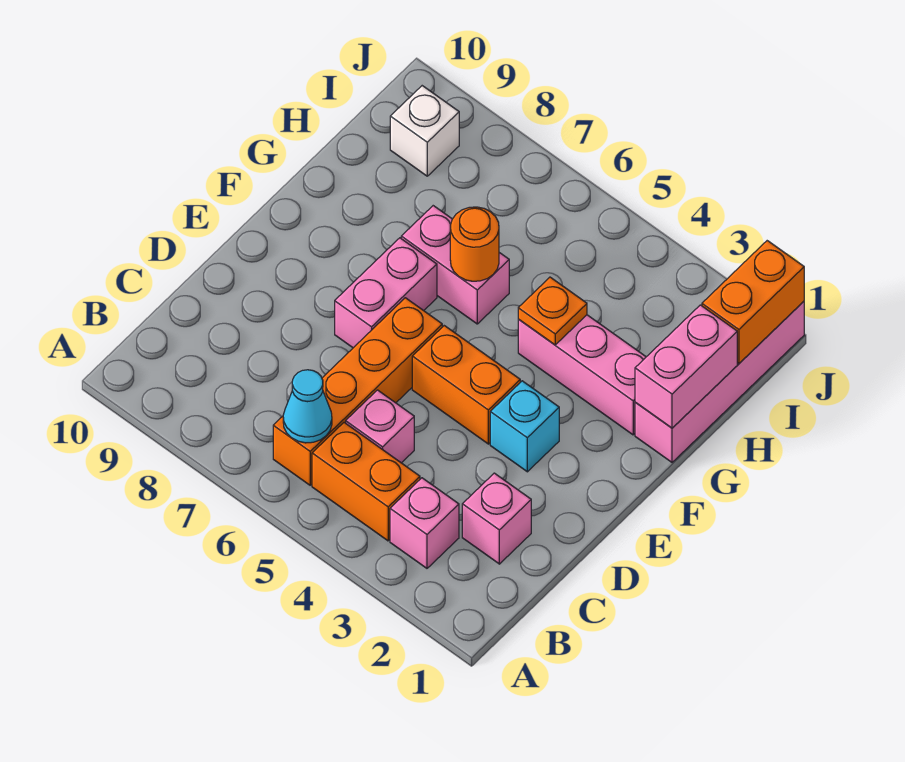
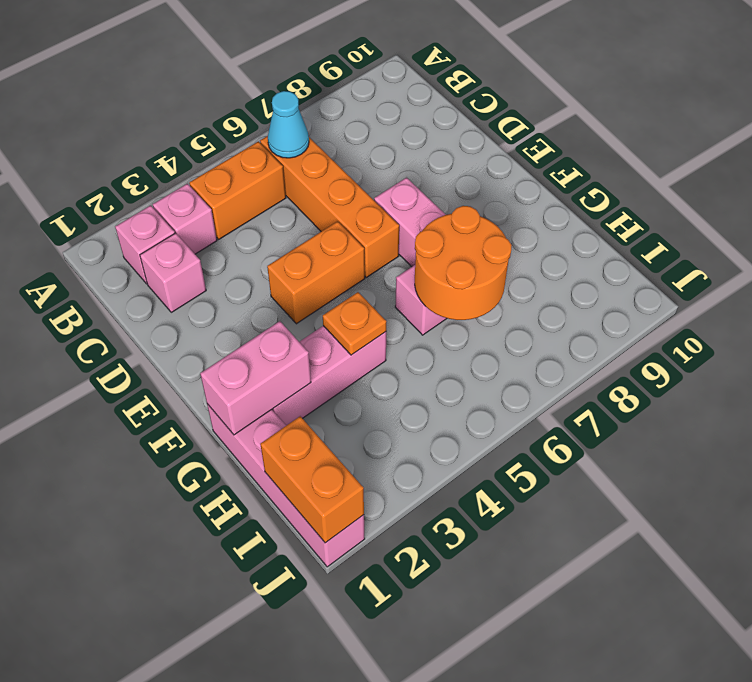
pink brick C5 level 1 -> pink brick B2 level 1
cyan brick E3 level 1 -> none
pink brick G1:H1 level 2 -> pink brick G1:G2 level 2
orange round brick G6 level 2 -> orange round brick G6:H7 level 2
white brick I9 level 1 -> none

